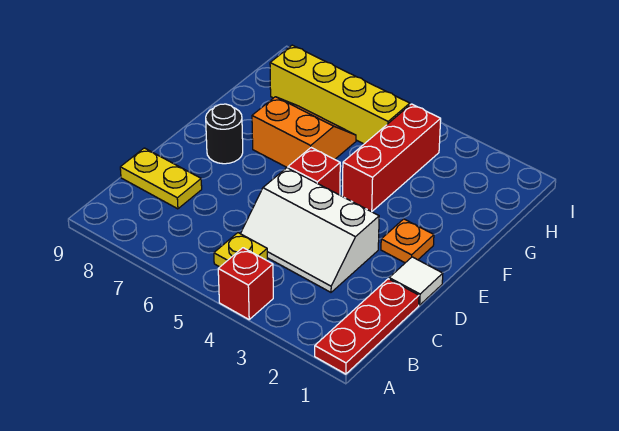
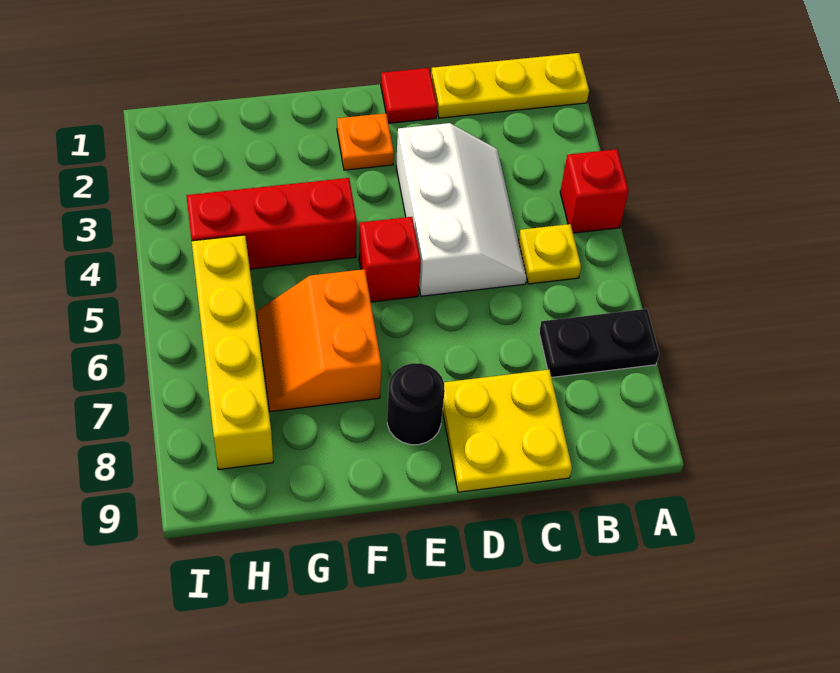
red plate A1:C1 level 1 -> yellow plate A1:C1 level 1
none -> black plate A7:B7 level 1
yellow plate C8:C9 level 1 -> yellow plate C8:D9 level 1
white tile D1 level 1 -> red tile D1 level 1

